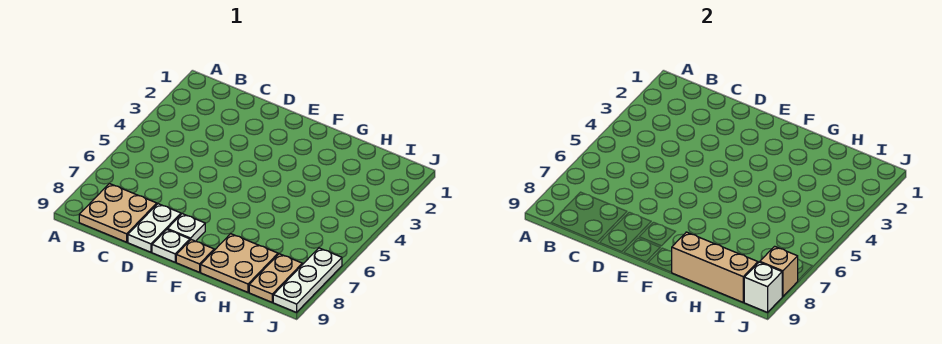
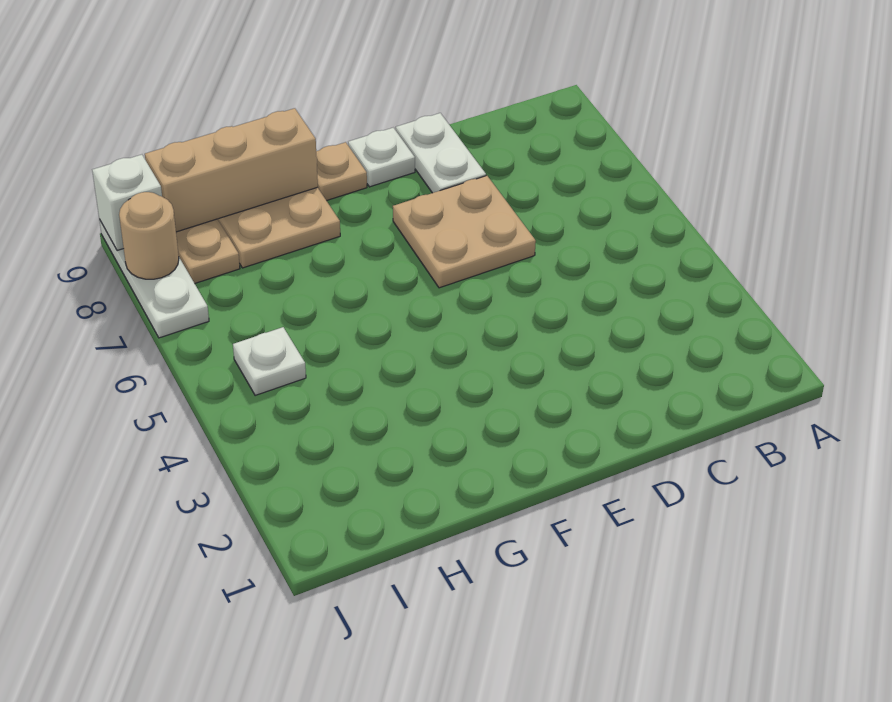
tan plate B8:C9 level 1 -> tan plate D6:E7 level 1
white plate E8 level 1 -> white plate I5 level 1
tan brick J8 level 2 -> tan round brick J8 level 2

